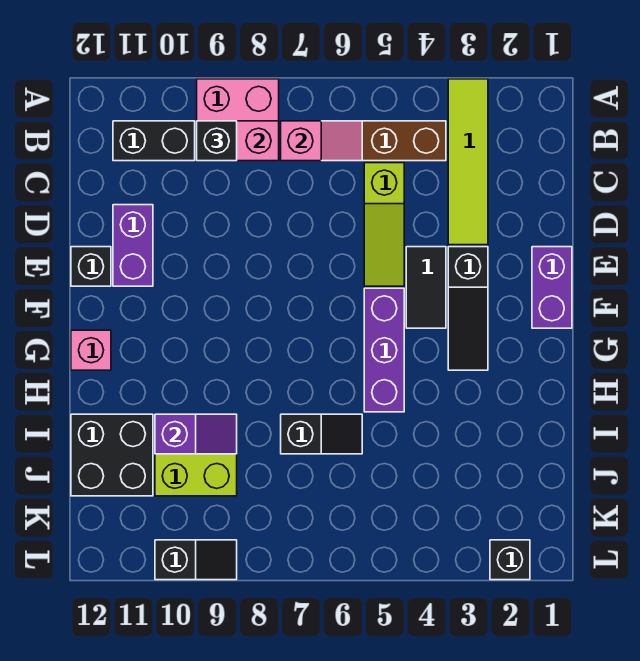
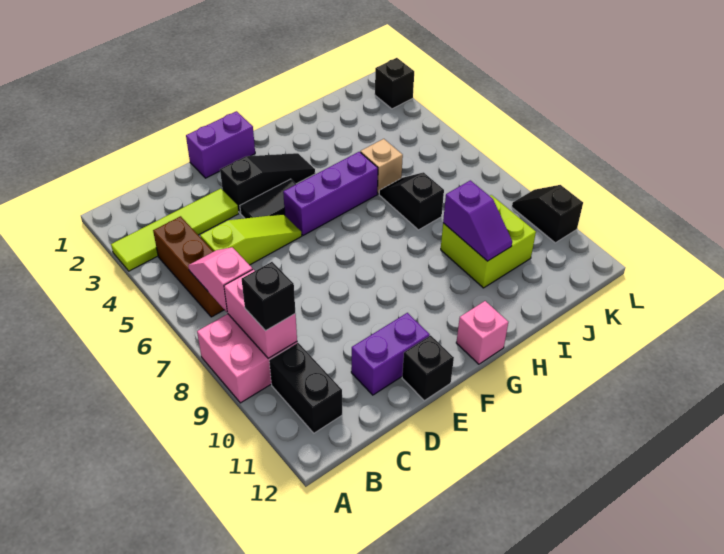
none -> tan brick I5 level 1
purple slope I9:I10 level 2 top 10 -> purple slope I9:I10 level 2 top 9
black brick I11:J12 level 1 -> none

